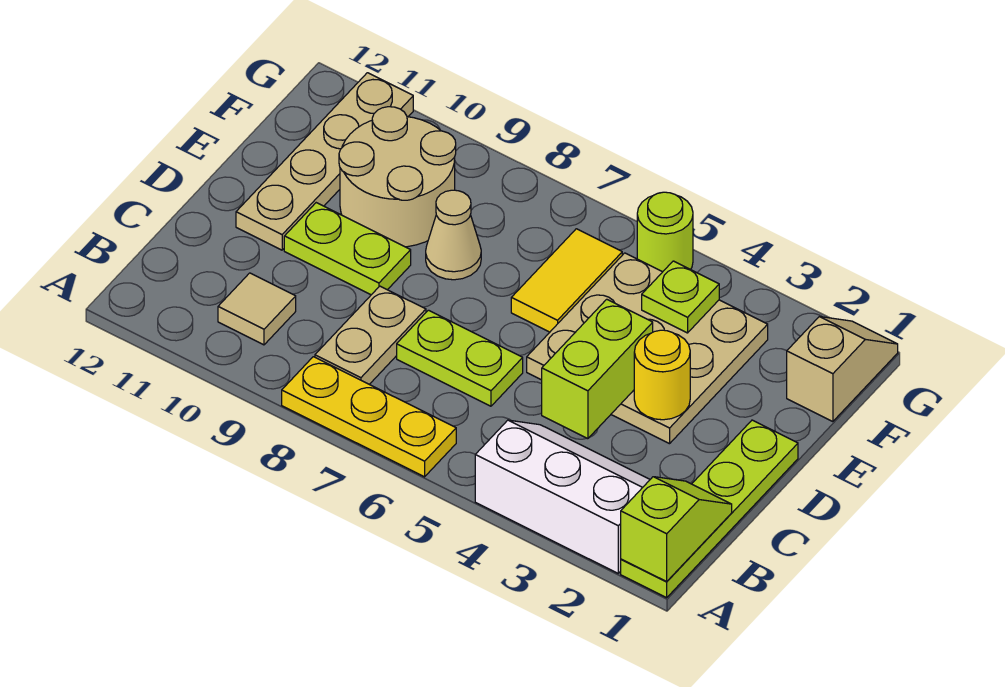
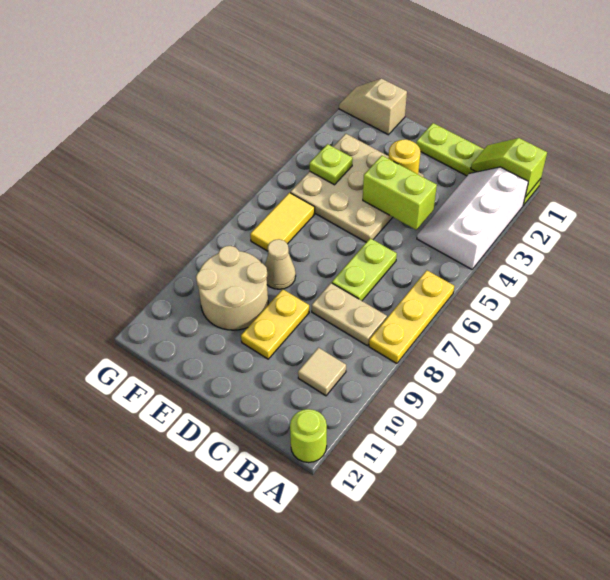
lime plate D9:D10 level 1 -> yellow plate D9:D10 level 1
tan plate D11:G11 level 1 -> none
yellow tile E6:F6 level 1 -> yellow tile F6:F7 level 1
lime round brick G5 level 1 -> lime round brick A12 level 1

